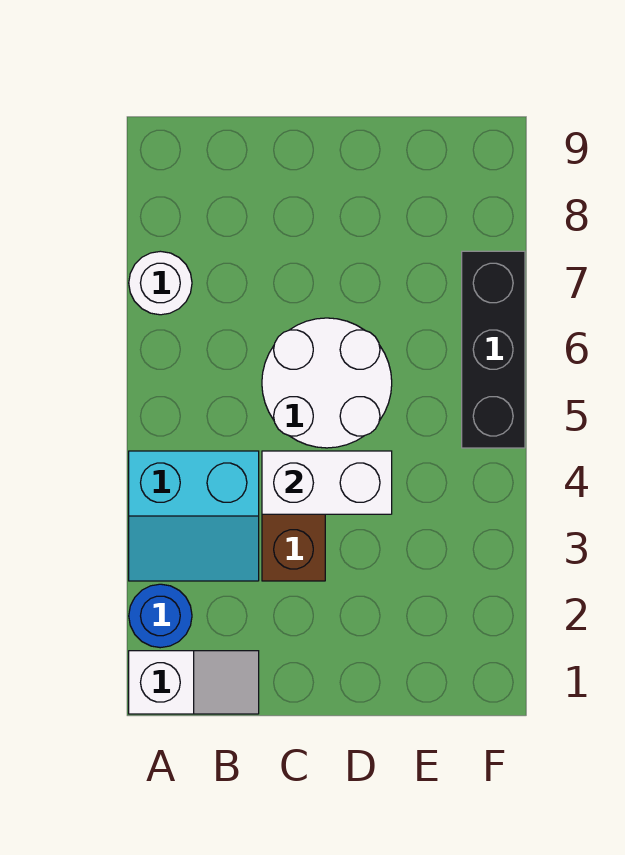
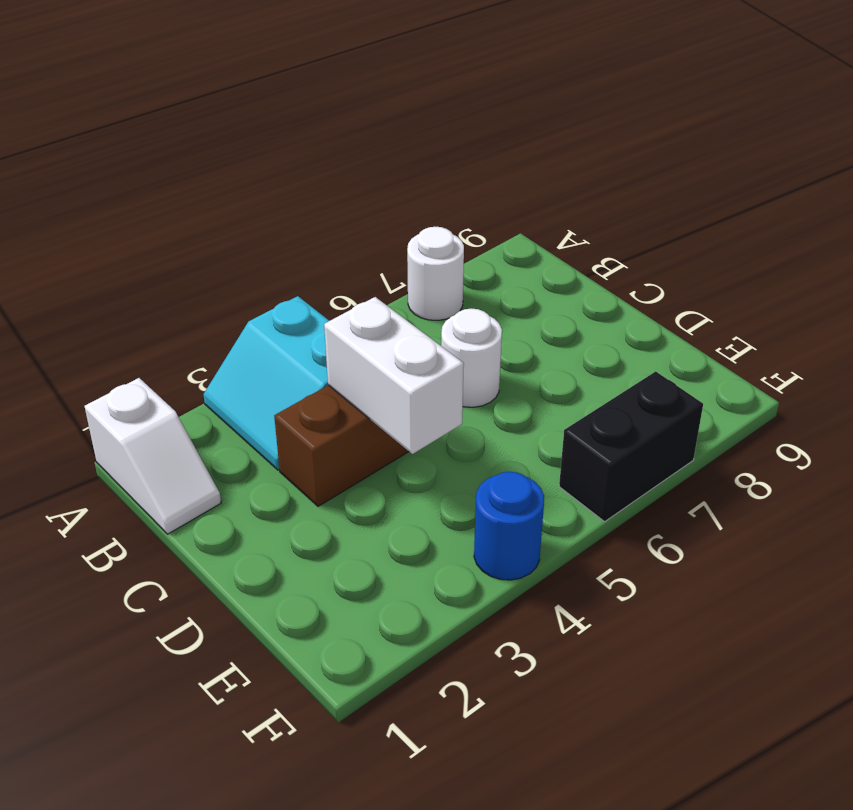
blue round brick A2 level 1 -> blue round brick F4 level 1
white round brick C5:D6 level 1 -> white round brick C6 level 1
black brick F5:F7 level 1 -> black brick F6:F7 level 1

